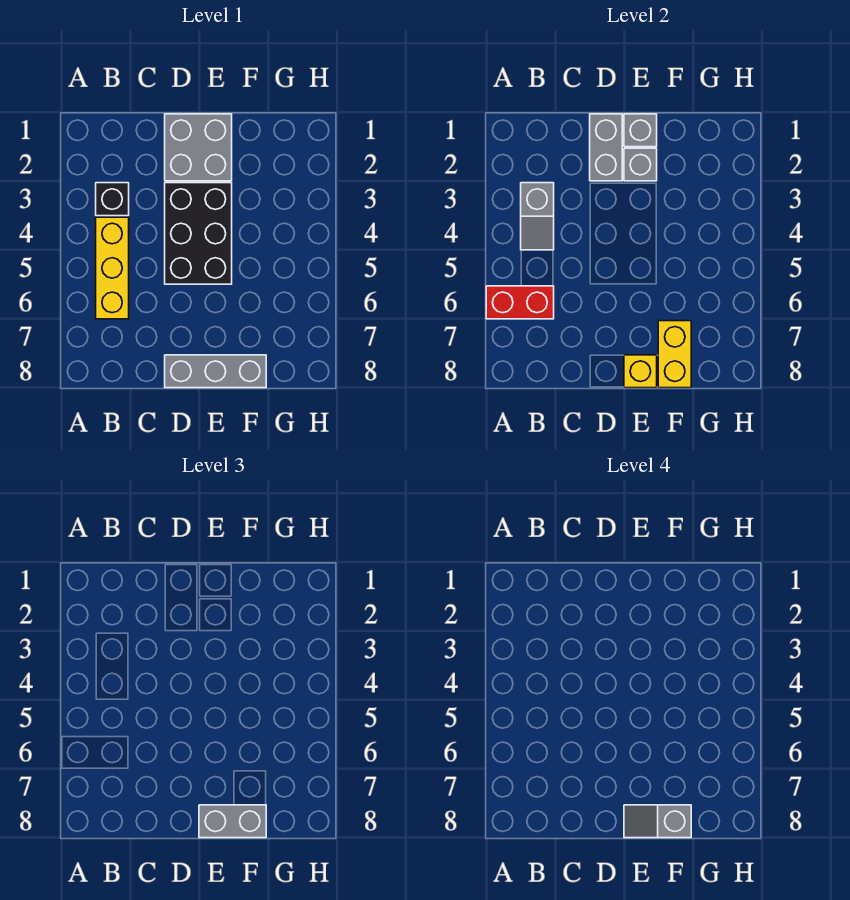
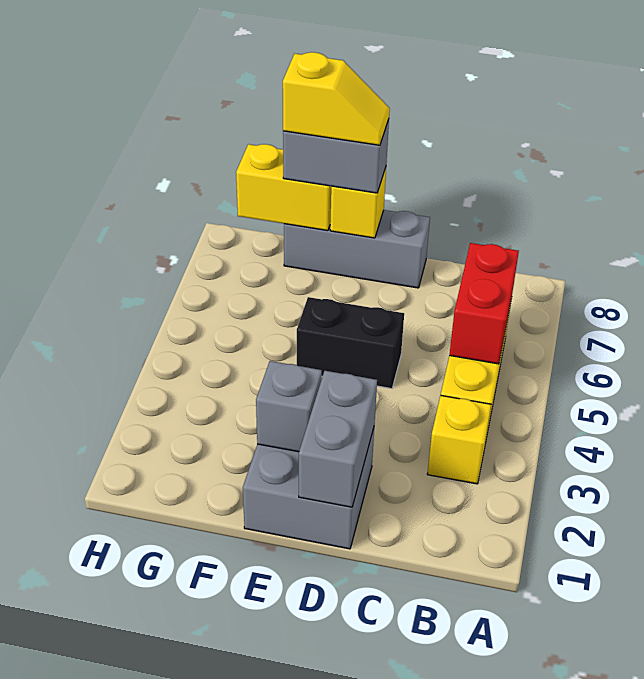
red brick A6:B6 level 2 -> red brick B5:B6 level 2
black brick B3 level 1 -> yellow brick B3 level 1
grey slope B3:B4 level 2 top 3 -> none
black brick D3:E5 level 1 -> black brick D5:E5 level 1
grey brick E1 level 2 -> none
grey slope E8:F8 level 4 top F -> yellow slope E8:F8 level 4 top F
yellow brick F7:F8 level 2 -> yellow brick F8:G8 level 2

